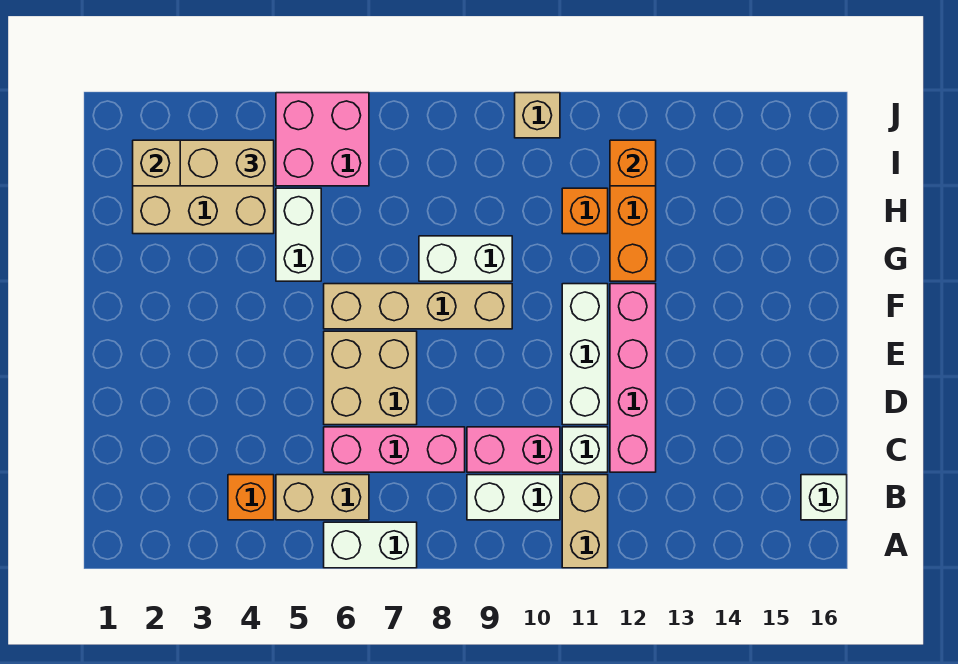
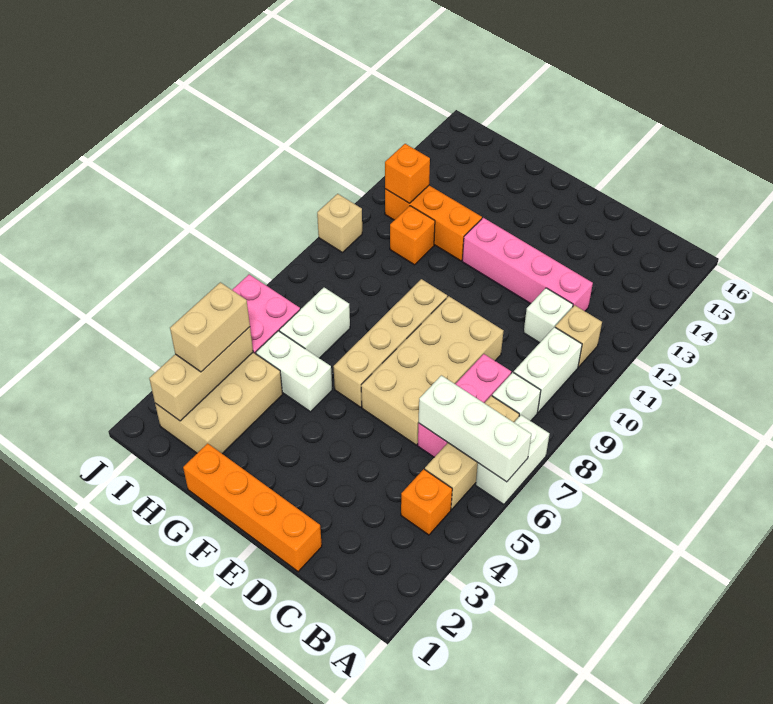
tan brick A11:B11 level 1 -> tan brick B11 level 1
tan brick B5:B6 level 1 -> tan brick B5:B7 level 1
white brick B16 level 1 -> white brick B8 level 1
pink brick C9:C10 level 1 -> none
none -> orange brick D1:G1 level 1
tan brick D6:E7 level 1 -> tan brick D6:E9 level 1
white brick D11:F11 level 1 -> white brick A6:C6 level 2
white brick G8:G9 level 1 -> white brick H6:H7 level 1

